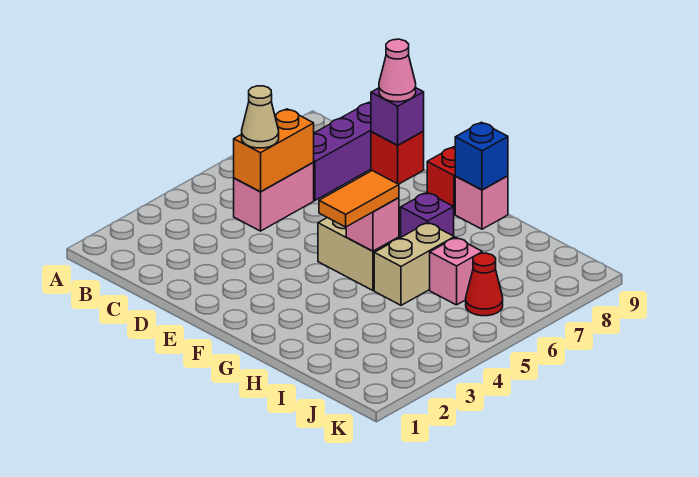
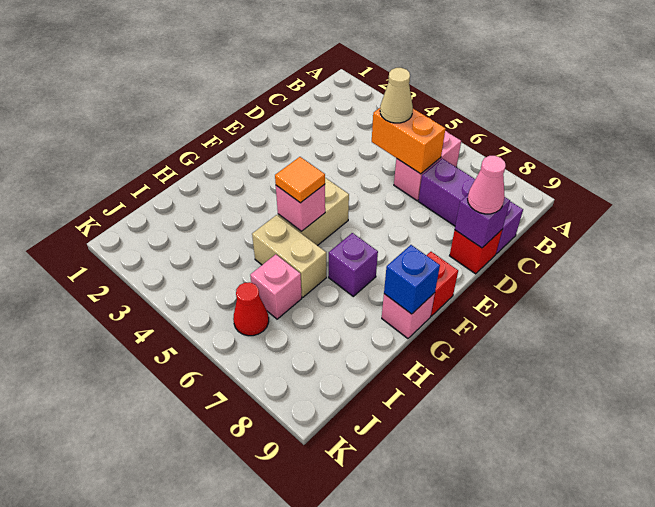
pink brick C5:C6 level 1 -> pink brick B6:C6 level 1
orange tile G4:G5 level 3 -> orange tile G5 level 3

